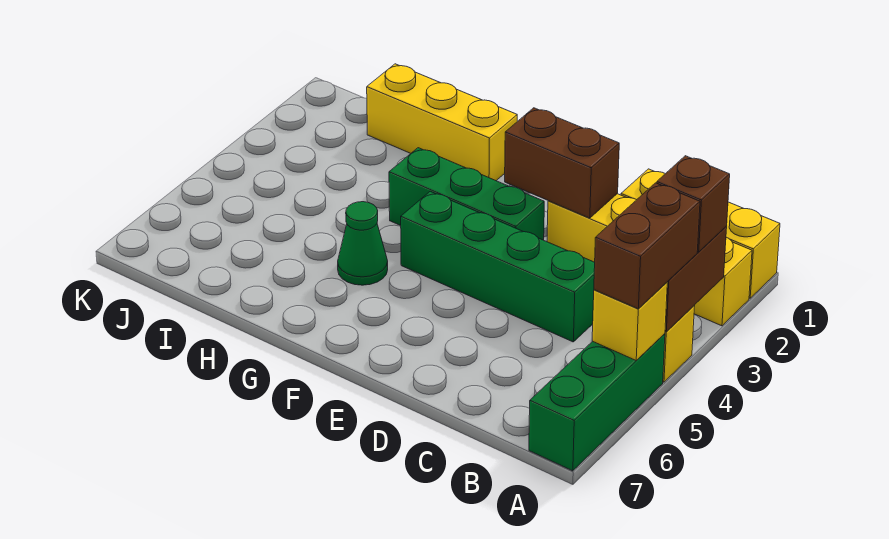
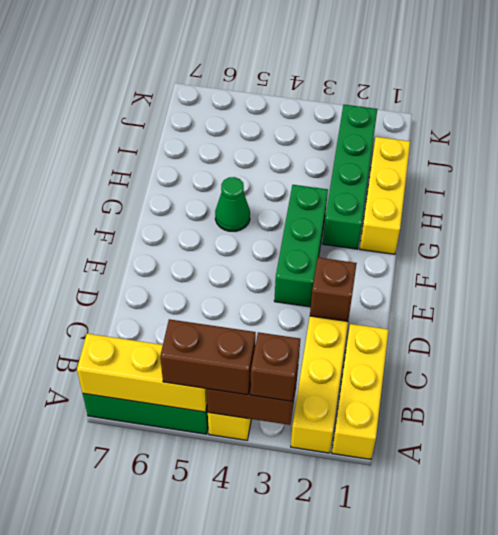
yellow brick A5 level 2 -> yellow brick A5:A7 level 2
green brick C4:F4 level 1 -> green brick G2:J2 level 1
brown brick D2:E2 level 2 -> brown brick D2 level 2

